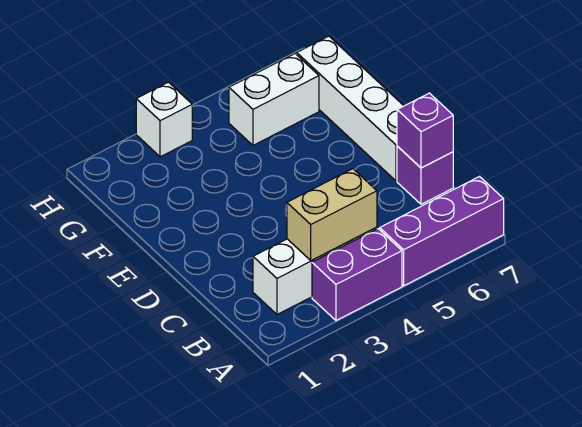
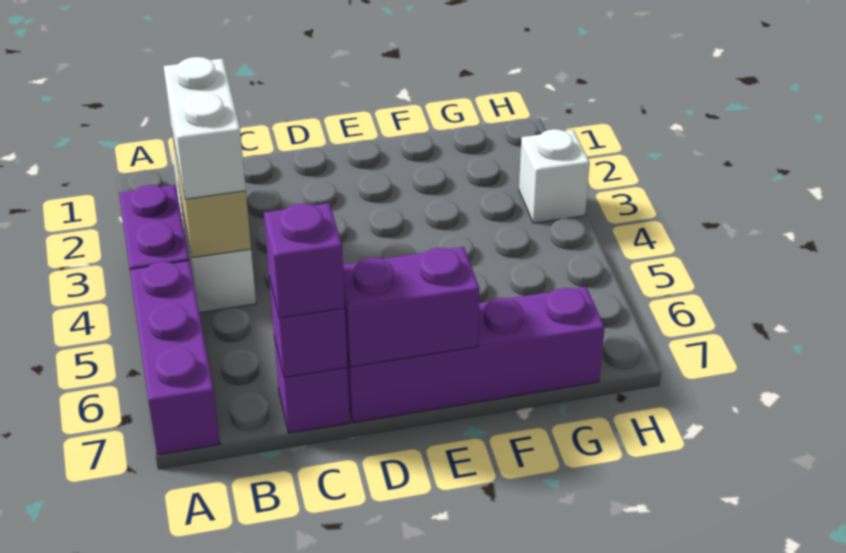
none -> purple brick C7 level 3
white brick D7:G7 level 1 -> purple brick D7:G7 level 1
none -> purple brick D7:E7 level 2
white brick G5:G6 level 1 -> white brick B3:B4 level 3

